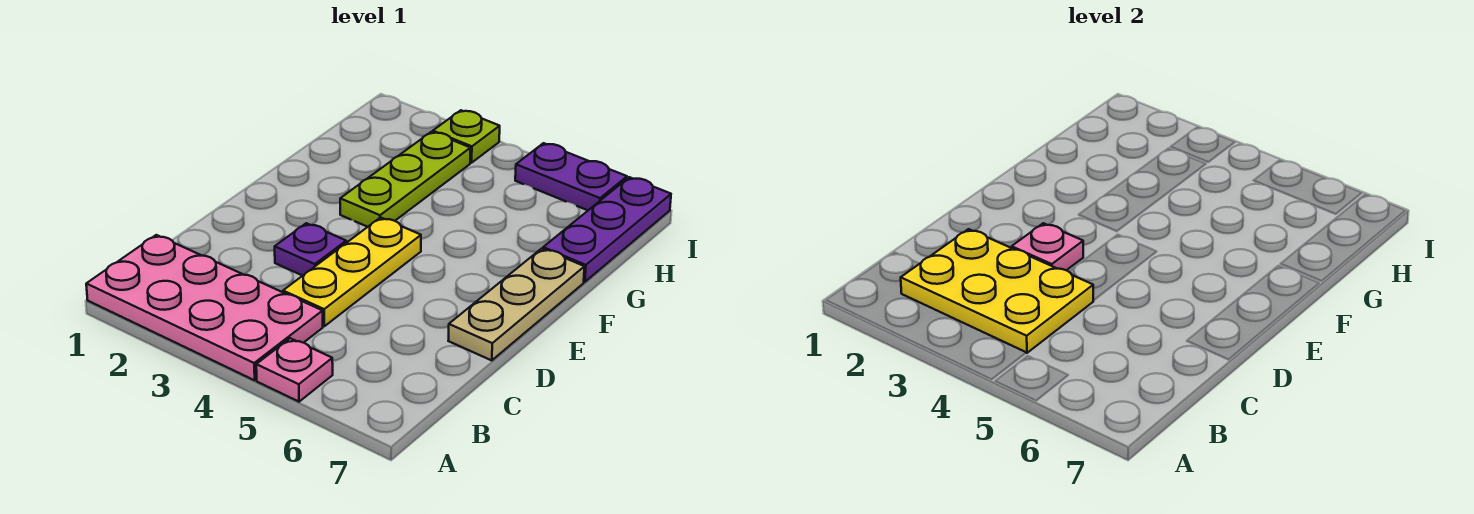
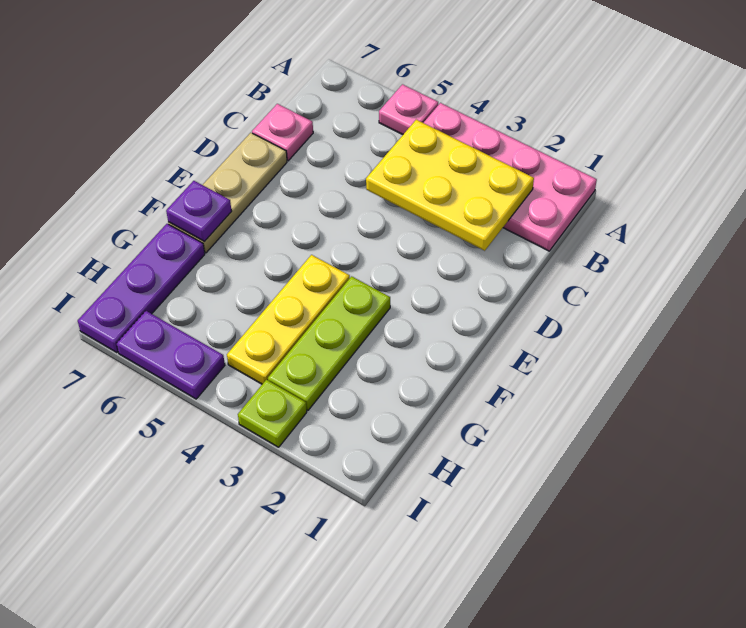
yellow plate C4:E4 level 1 -> yellow plate F4:H4 level 1
purple plate D3 level 1 -> purple plate F7 level 2
pink plate D3 level 2 -> pink plate C7 level 1

